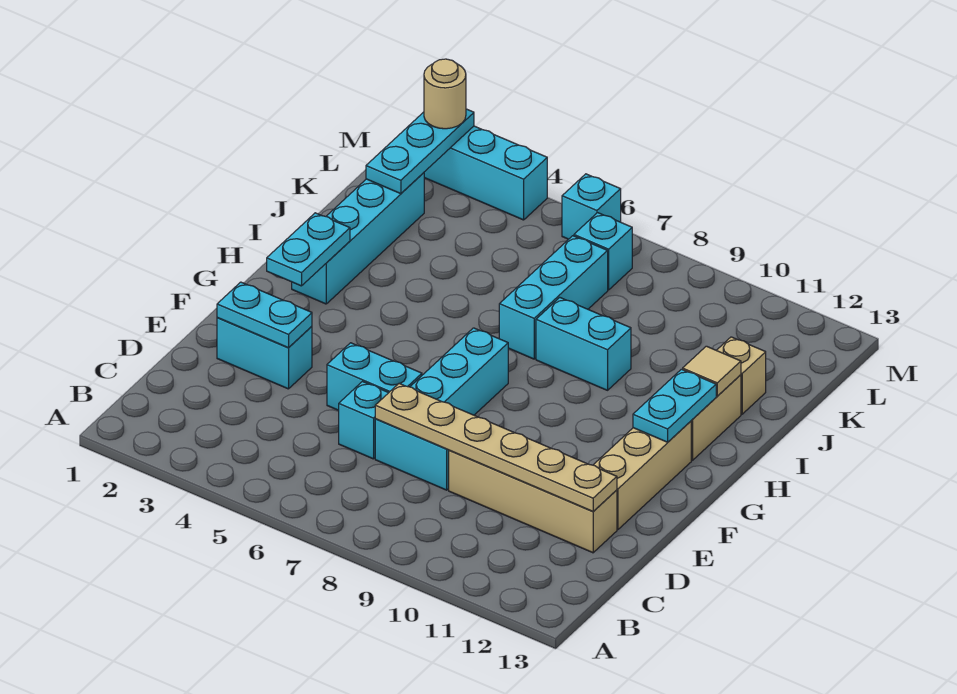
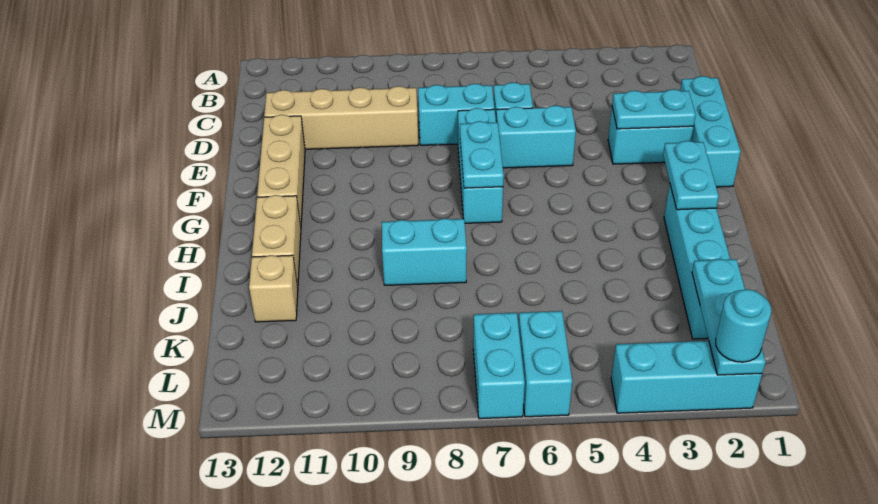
tan plate D7:D12 level 2 -> none
cyan plate G12:H12 level 2 -> cyan plate F7:G7 level 2
cyan brick I7:K7 level 1 -> cyan brick D1:F1 level 1
tan tile I12 level 2 -> none
cyan brick L7 level 1 -> cyan brick L7:M7 level 1
tan round brick M2 level 3 -> cyan round brick M2 level 3
cyan brick M6 level 1 -> cyan brick L6:M6 level 1

